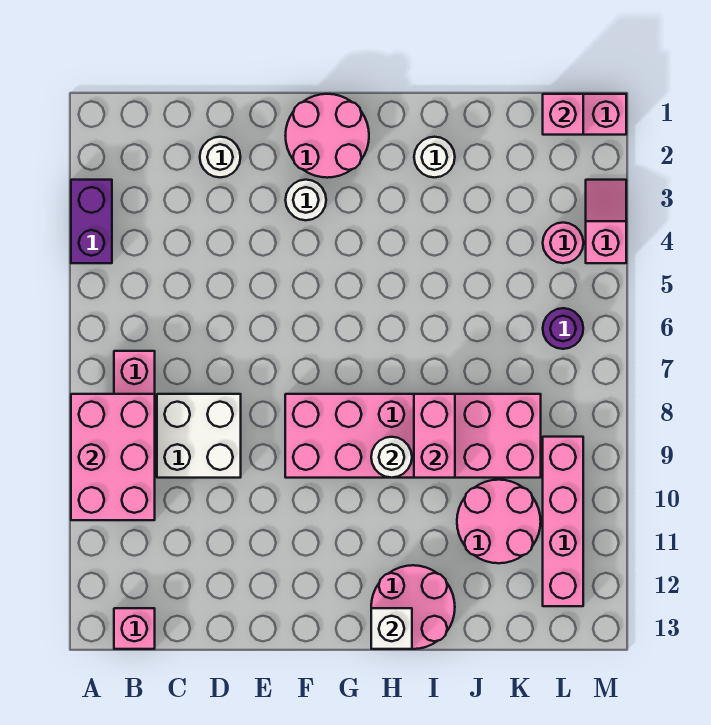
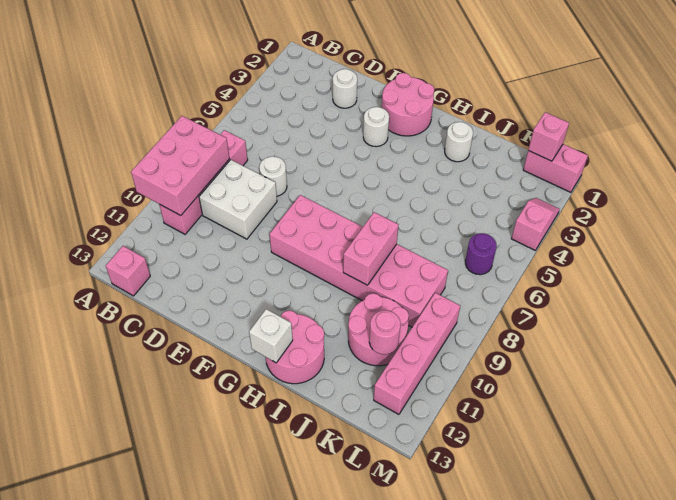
purple brick A3:A4 level 1 -> none
white round brick H9 level 2 -> white round brick D7 level 1
pink round brick L4 level 1 -> pink round brick K11 level 2

